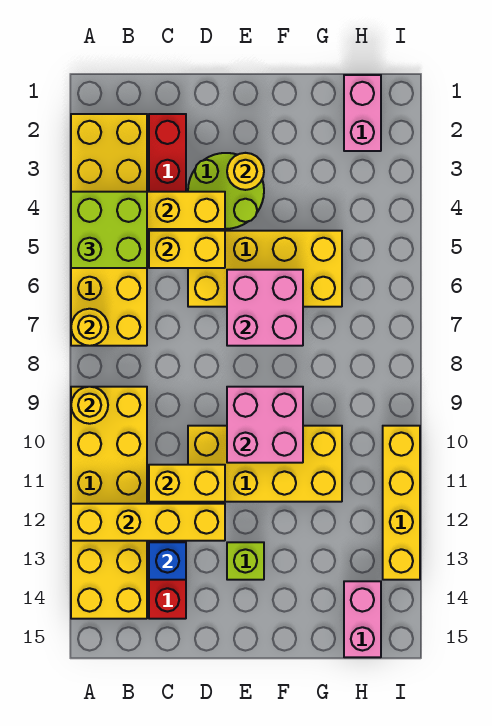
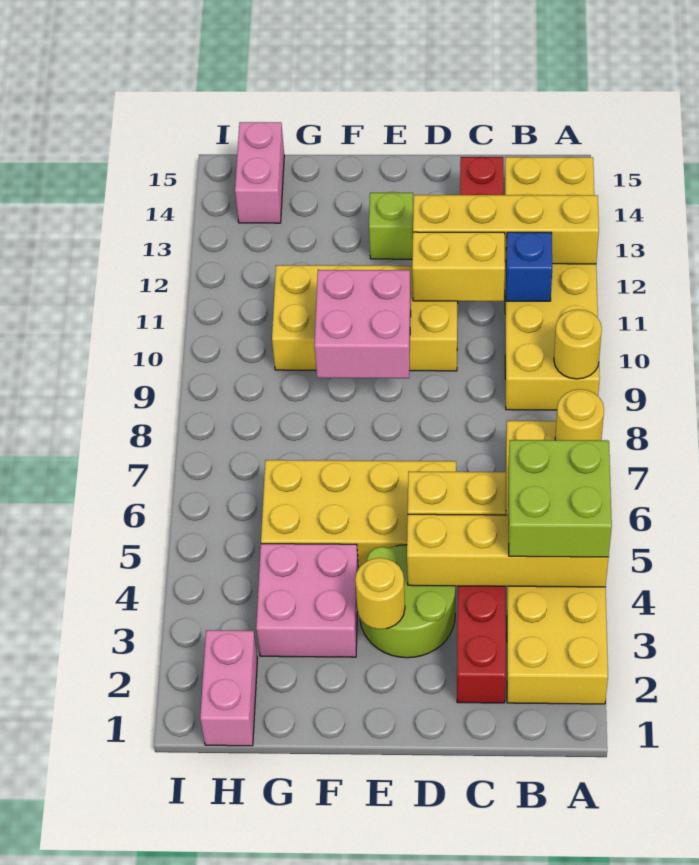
blue brick C13 level 2 -> blue brick B11 level 2
pink brick E6:F7 level 2 -> pink brick F3:G4 level 1
yellow brick I10:I13 level 1 -> none

